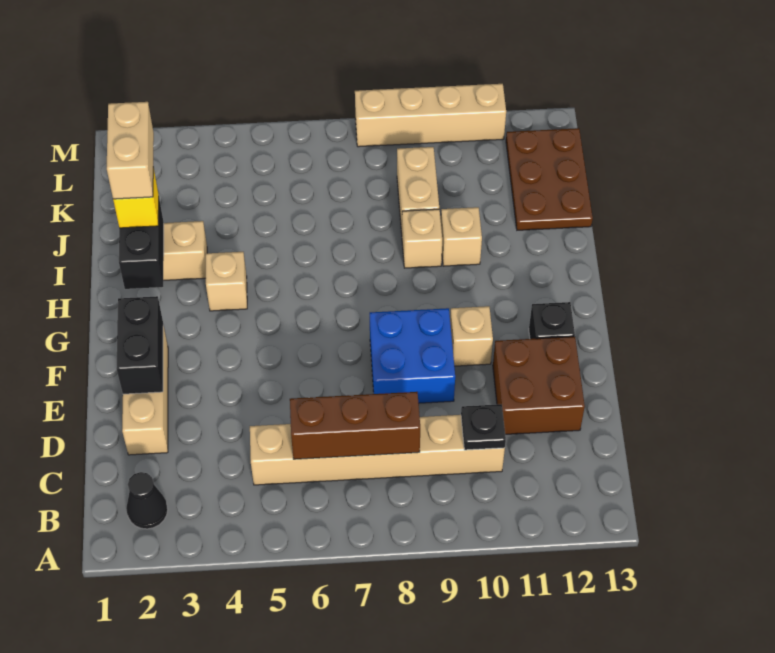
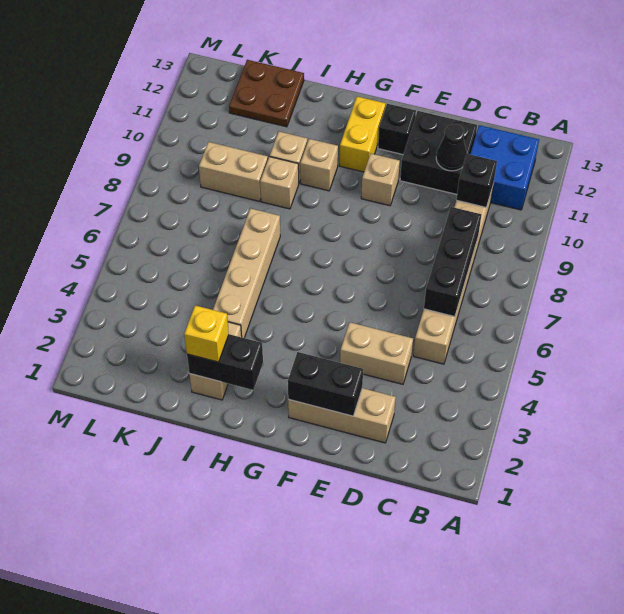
black cone B2 level 1 -> black cone D11 level 2
brown brick C6:C8 level 2 -> black brick C6:C8 level 2
black plate C10 level 2 -> black brick C10 level 2
brown brick D11:E12 level 1 -> black brick D11:E12 level 1
blue brick E8:F9 level 1 -> blue brick B11:C12 level 1
none -> yellow brick G11:G12 level 1
tan brick H4 level 1 -> tan brick H10 level 1
tan brick I2:J2 level 4 -> tan brick D4:E4 level 1
brown plate J12:L13 level 1 -> brown plate J12:K13 level 1
tan brick M8:M11 level 1 -> tan brick I4:I7 level 1

